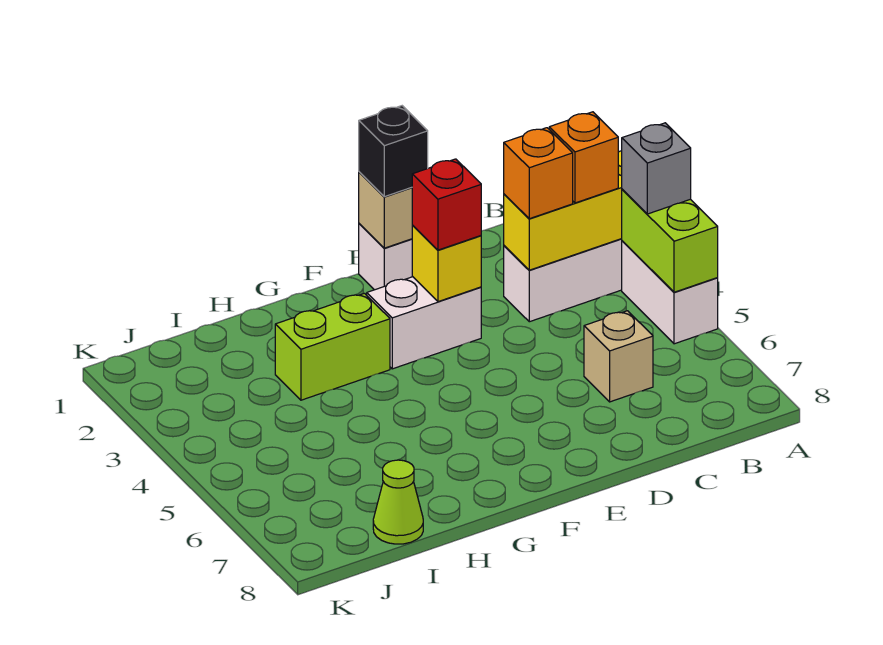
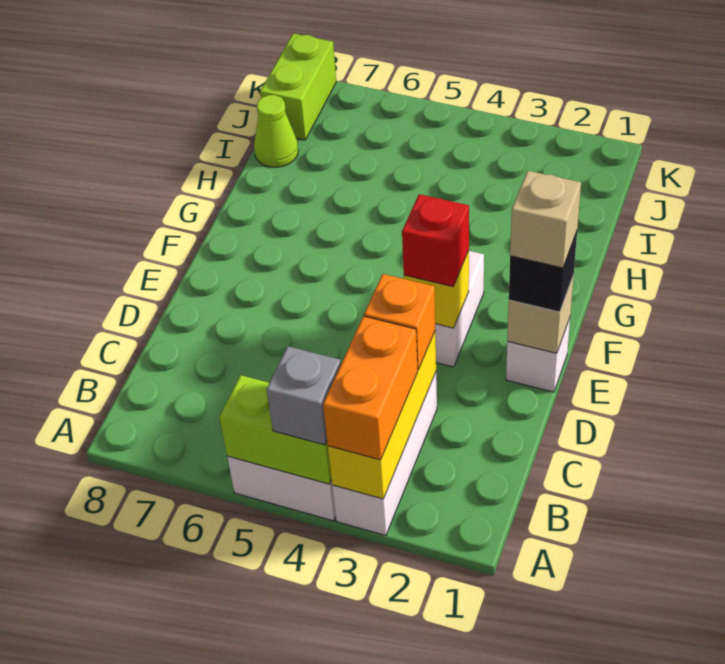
orange brick B3 level 3 -> orange brick A3:B3 level 3
tan brick C6 level 1 -> tan brick E1 level 4
lime brick G3:H3 level 1 -> lime brick J8:K8 level 1

